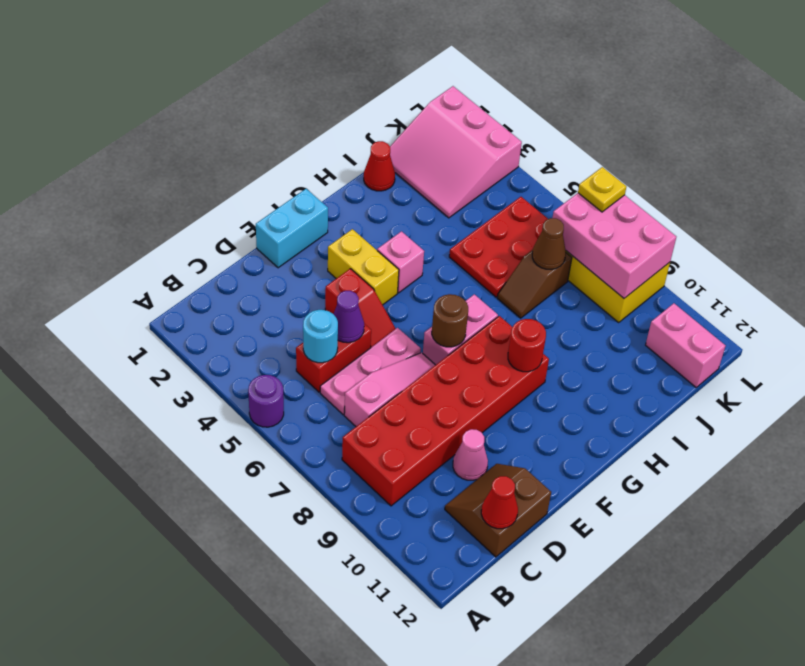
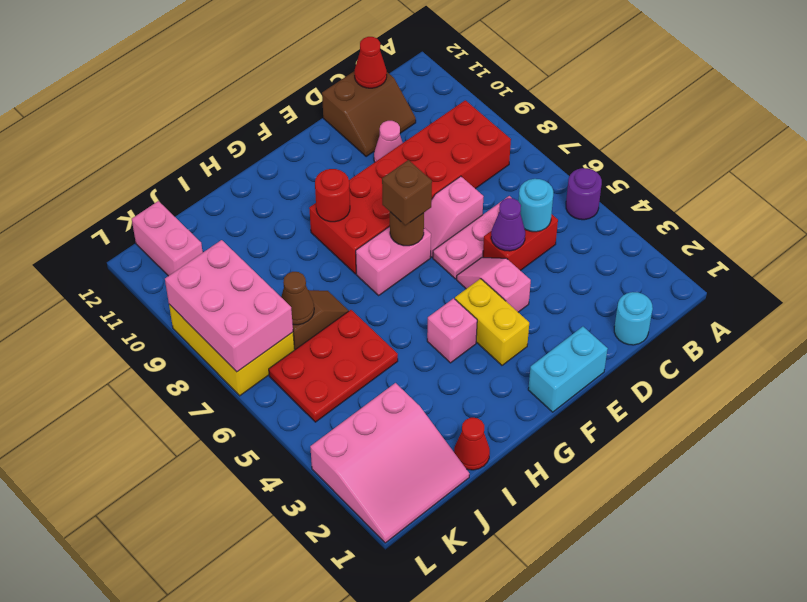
none -> cyan round brick C1 level 1
pink slope C7:E7 level 1 top C -> pink slope D7:E7 level 1 top D
red slope E4:E5 level 1 top 4 -> pink slope E4:E5 level 1 top 4
none -> brown brick F7 level 3
pink slope J1:L3 level 1 top L -> pink slope J1:L3 level 1 top 3
yellow plate L7 level 3 -> none

